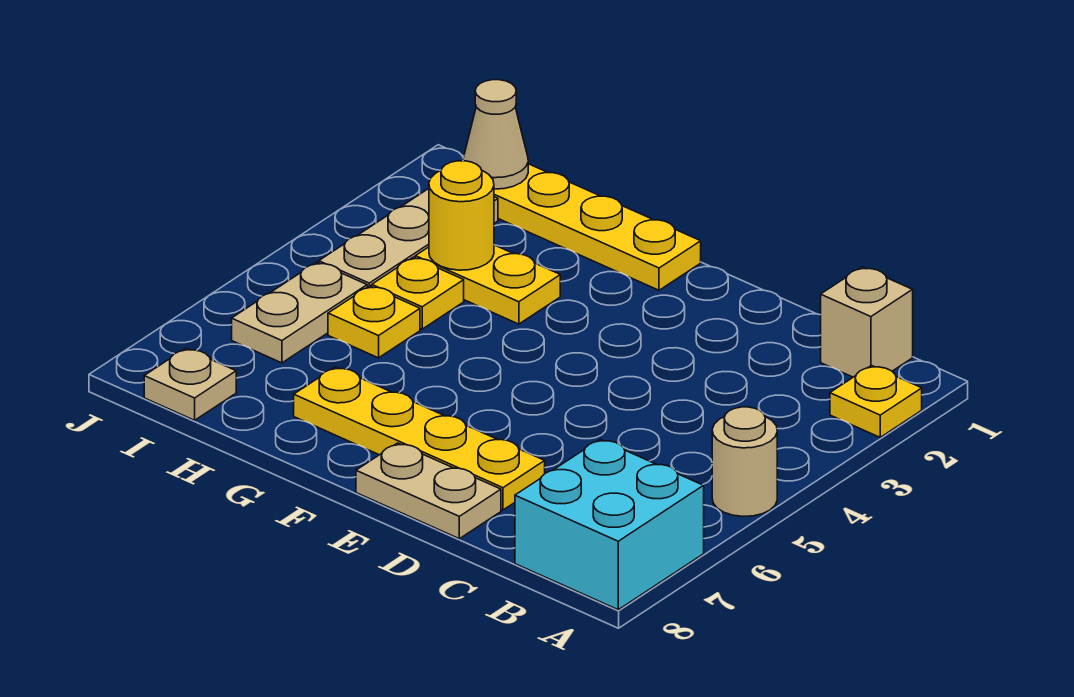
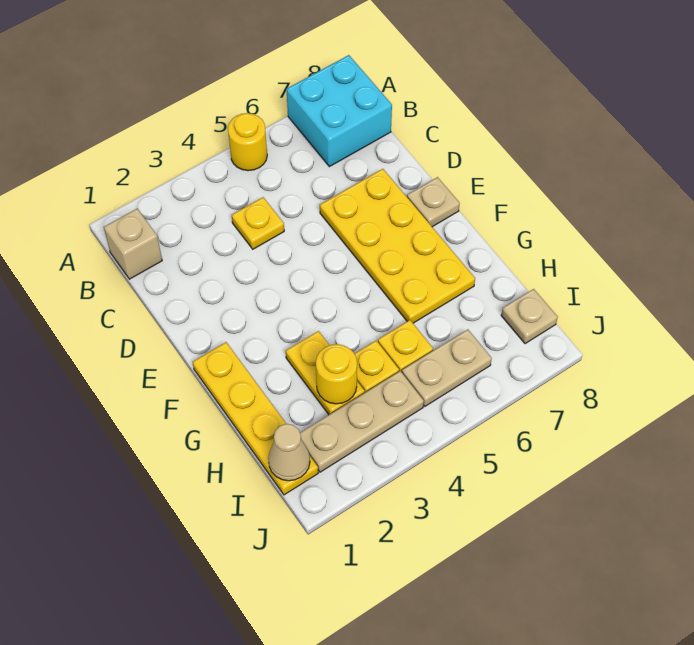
yellow plate A2 level 1 -> yellow plate C4 level 1
tan round brick A5 level 1 -> yellow round brick A5 level 1
yellow plate D7:G7 level 1 -> yellow plate D6:G7 level 1
tan plate D8:E8 level 1 -> tan plate E8 level 1

